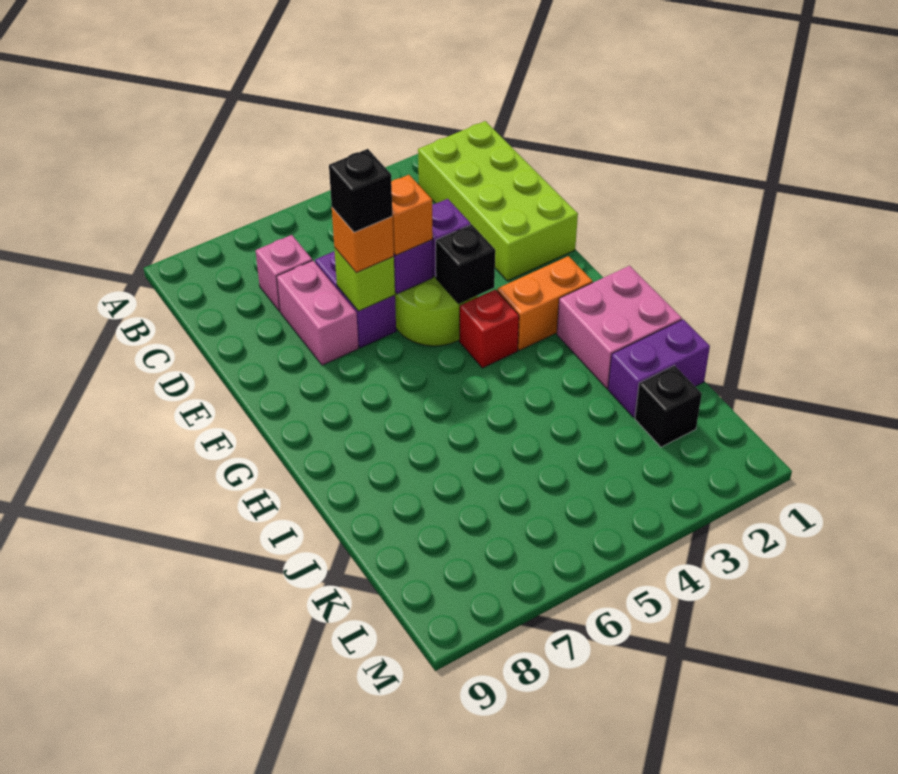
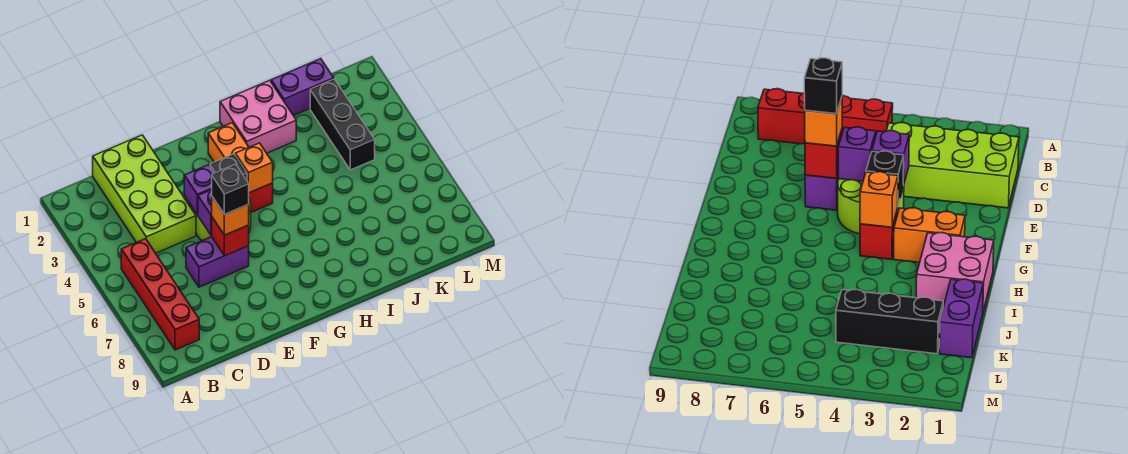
lime brick B1:E2 level 1 -> lime brick C1:D4 level 1
none -> red brick B5:B8 level 1
pink brick C7 level 1 -> none
pink brick D7:E7 level 1 -> none
orange brick E5 level 3 -> orange brick G4 level 2
lime brick E6 level 2 -> red brick E6 level 2
purple brick J1:J2 level 1 -> purple brick J1:K1 level 1
black brick K2 level 1 -> black brick K2:K4 level 1

